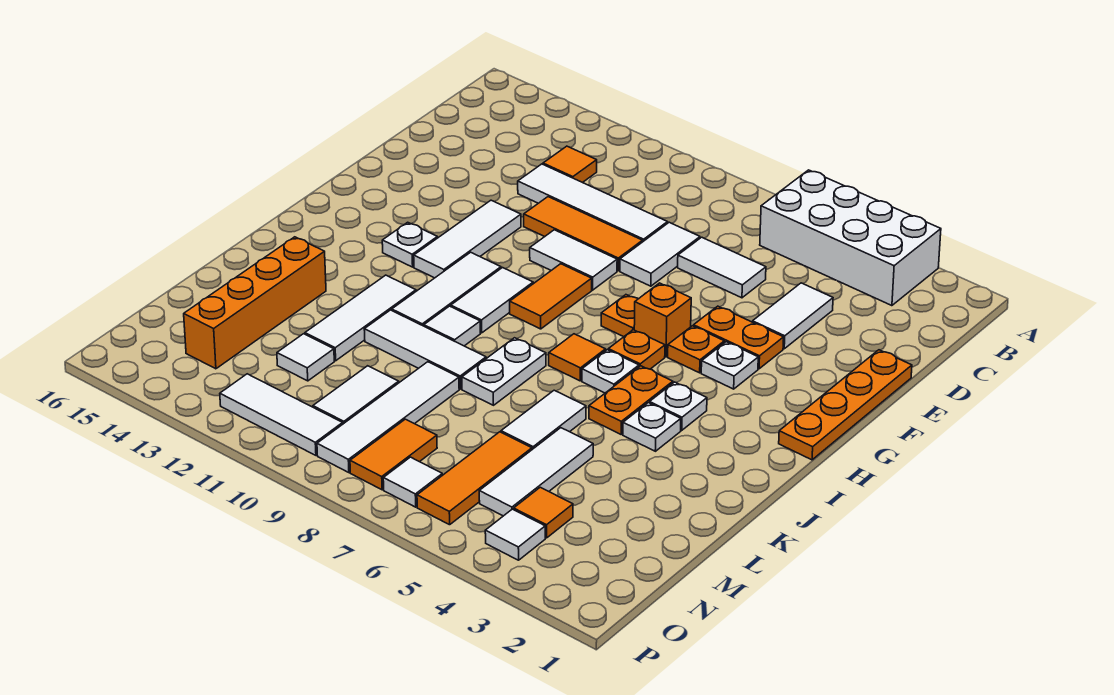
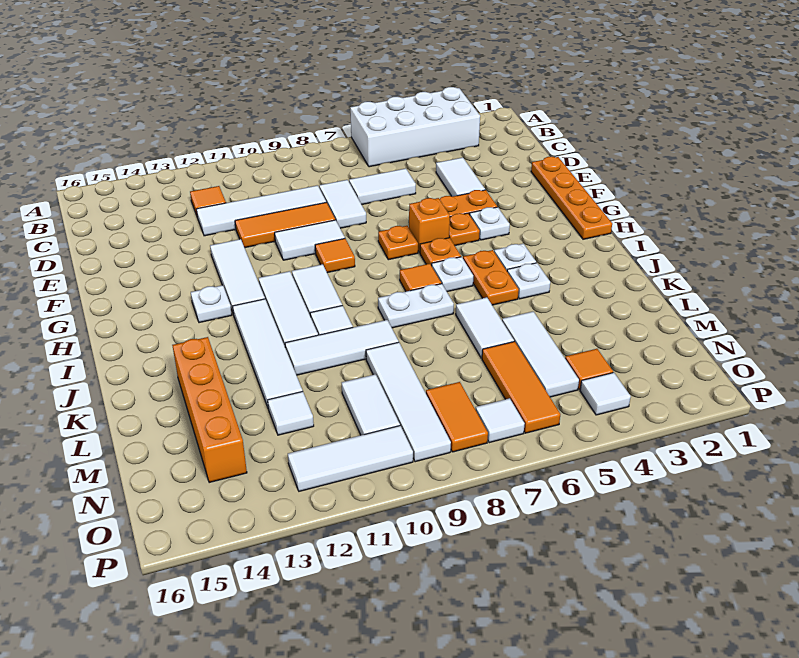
orange tile G9:H9 level 1 -> orange tile G9 level 1
white plate J8:K8 level 1 -> white plate J7:J8 level 1
white tile J12:L12 level 1 -> white tile I12:L12 level 1

